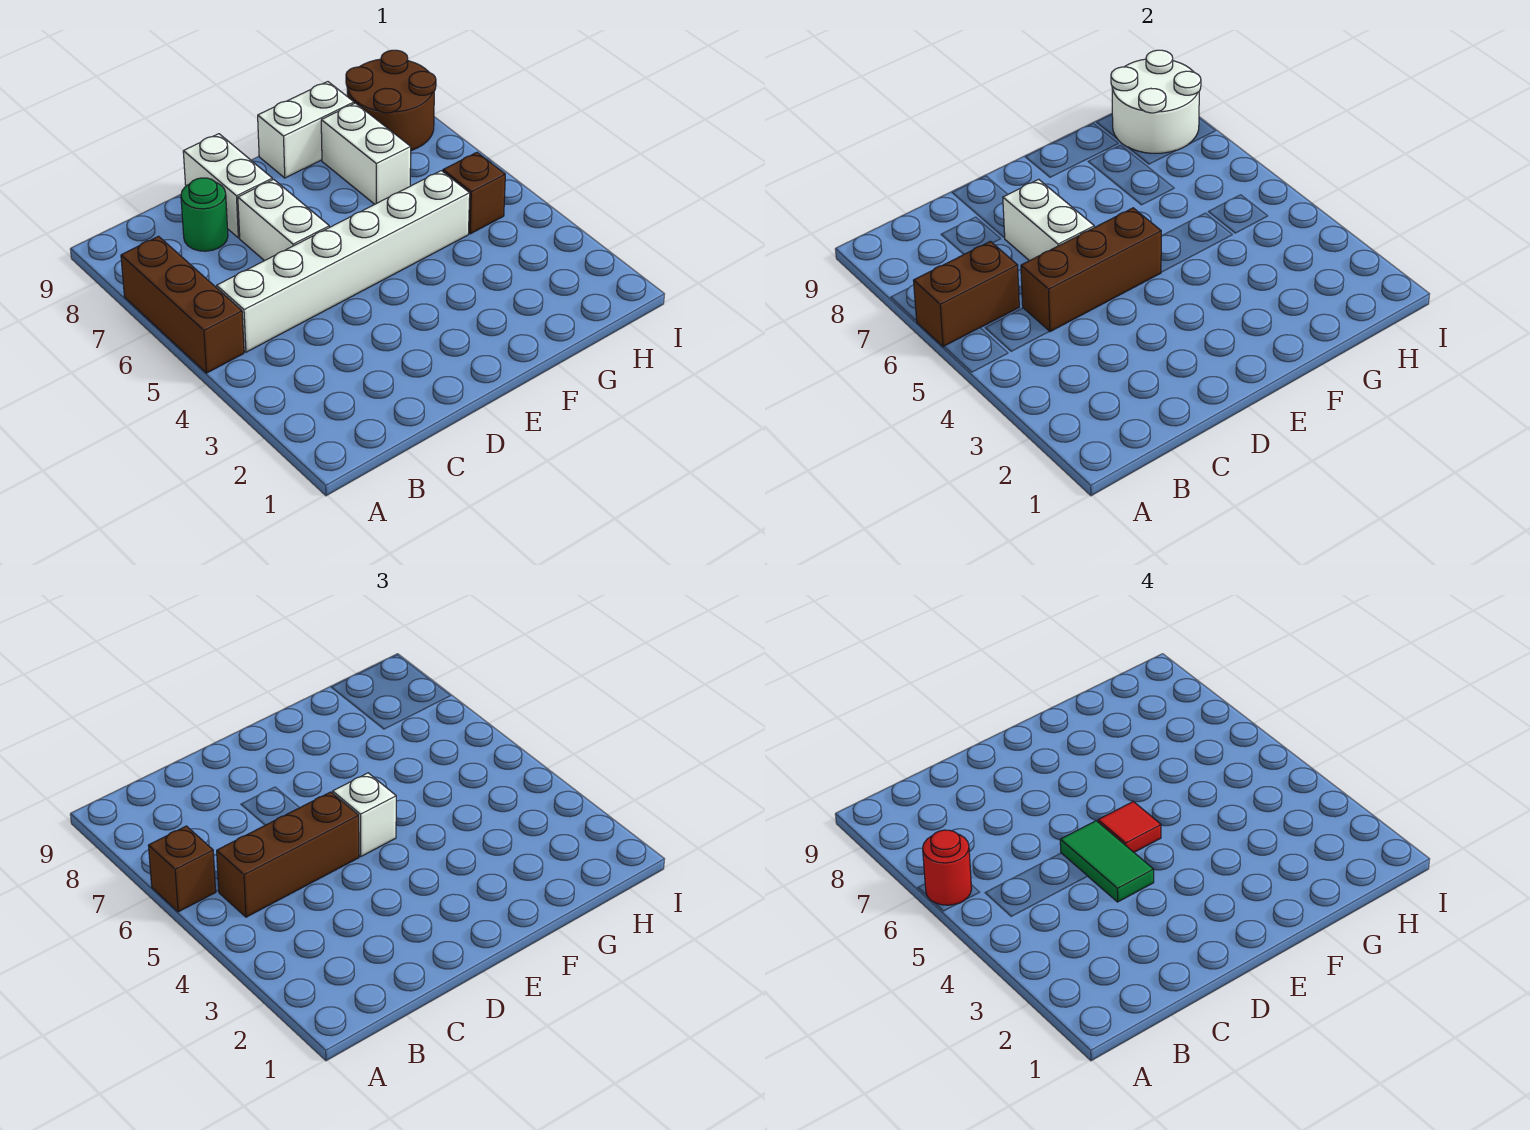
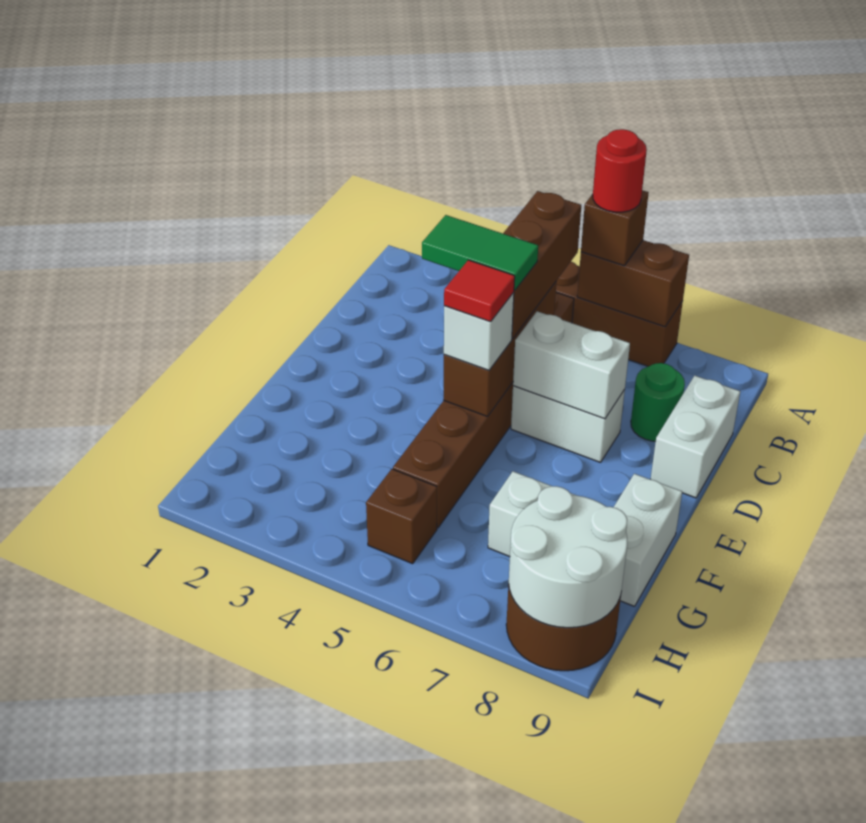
brown brick A6:B6 level 2 -> brown brick A6:A7 level 2
white brick B5:G5 level 1 -> brown brick B5:G5 level 1
white brick D8:D9 level 1 -> white brick C9:D9 level 1

